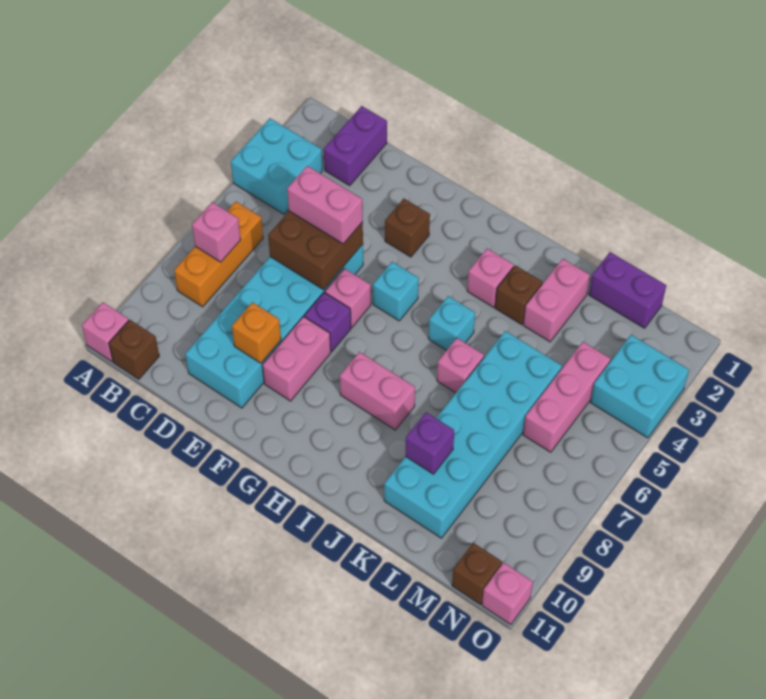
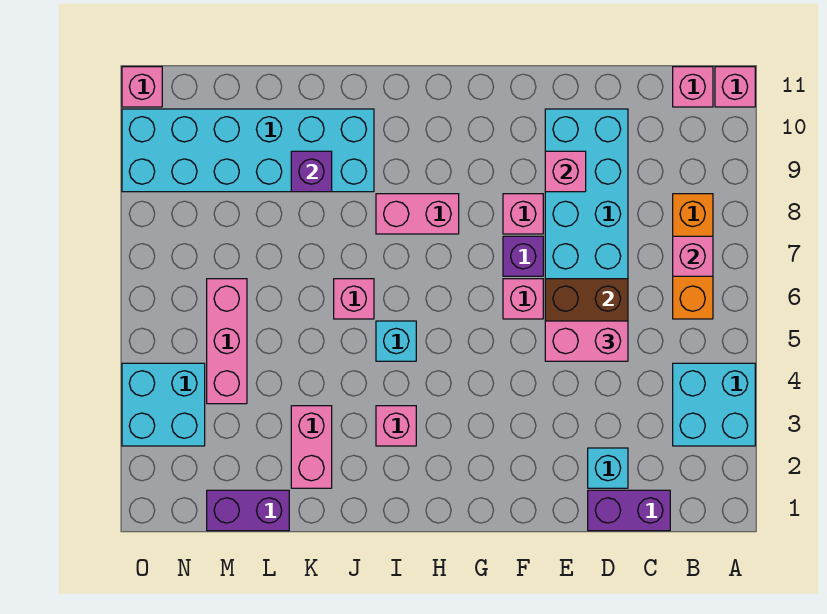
brown brick B11 level 1 -> pink brick B11 level 1
purple brick C1:C2 level 1 -> purple brick C1:D1 level 1
orange brick E9 level 2 -> pink brick E9 level 2
brown brick F3 level 1 -> none
pink brick F8:F9 level 1 -> pink brick F8 level 1
cyan brick G5 level 1 -> cyan brick D2 level 1
brown brick J3 level 1 -> none
cyan brick K5:L10 level 1 -> cyan brick J9:O10 level 1
brown brick N11 level 1 -> none

